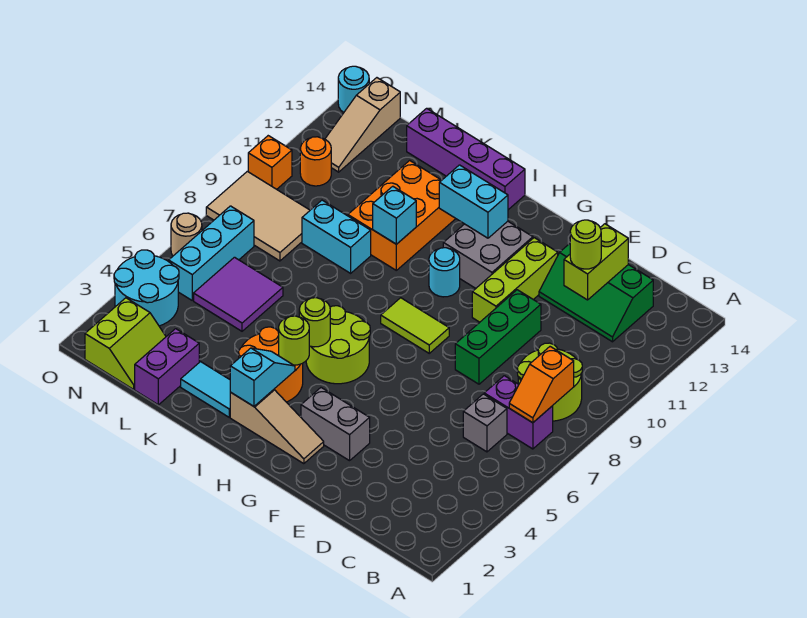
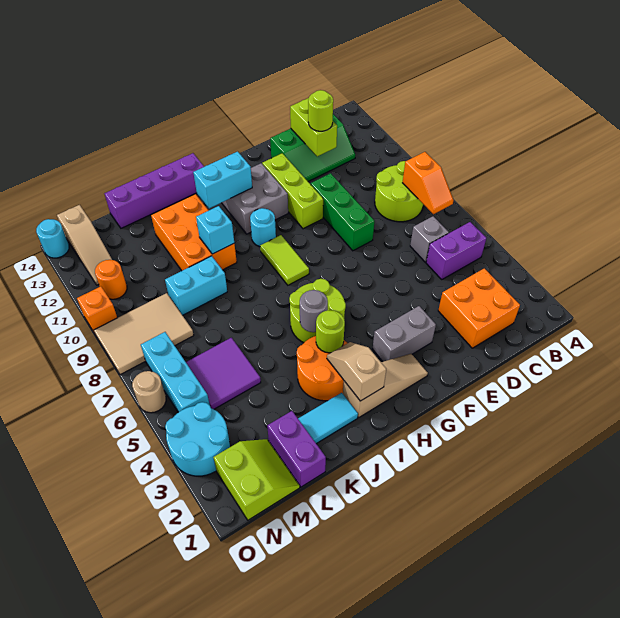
purple brick B7:C7 level 1 -> purple brick B5:C5 level 1
none -> orange brick C2:D3 level 1
lime tile G8:H8 level 1 -> lime tile H8:H9 level 1
cyan slope I2:I3 level 2 top 2 -> tan slope I2:I3 level 2 top 2
lime round brick I5 level 2 -> grey round brick I5 level 2

